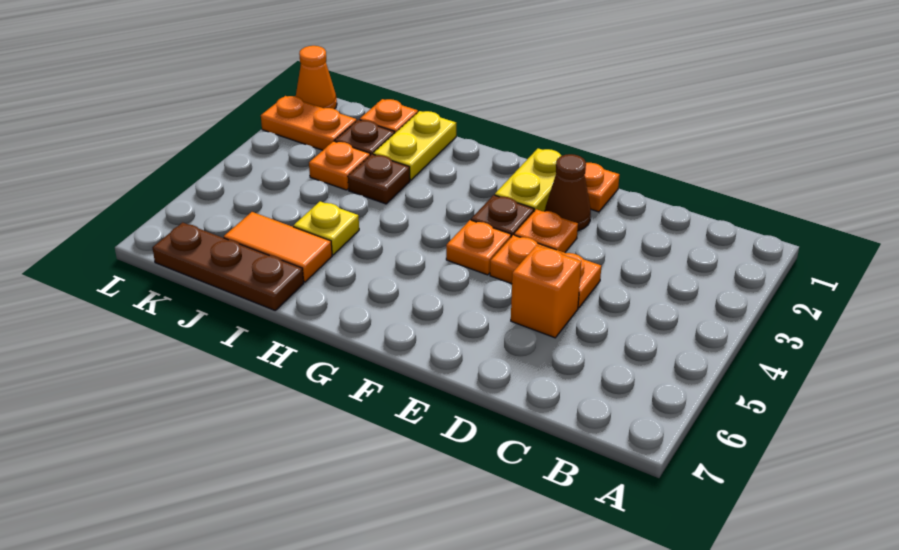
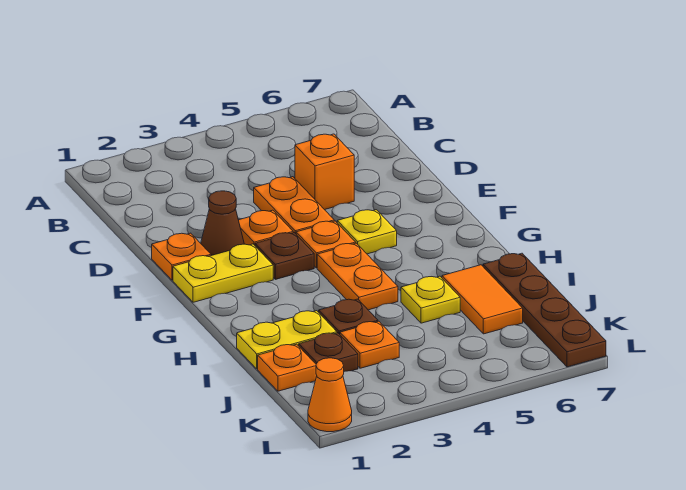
none -> yellow plate F5 level 1
brown plate I7:K7 level 1 -> brown plate I7:L7 level 1
orange plate K2:L2 level 1 -> orange plate G4:H4 level 1

